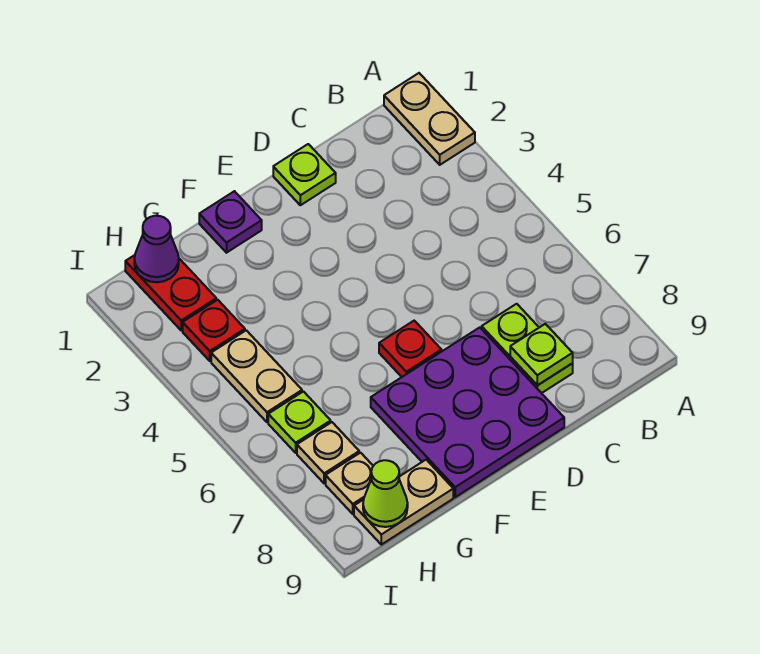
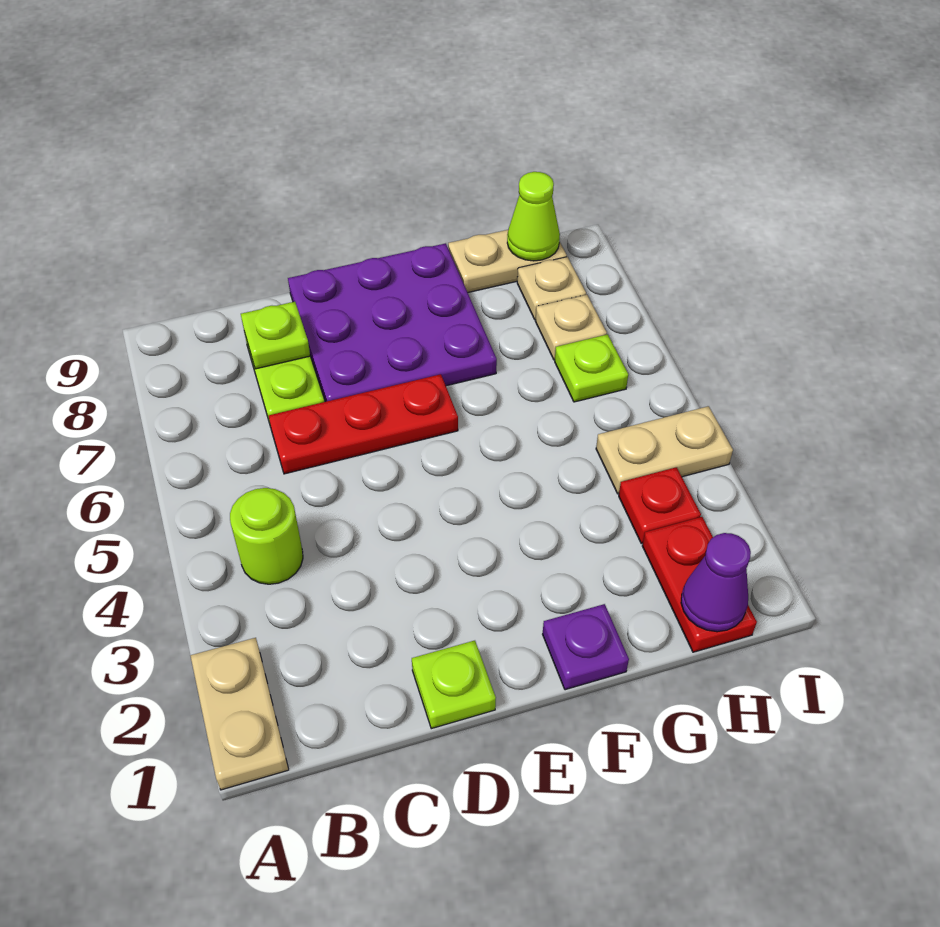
none -> lime round brick B4 level 1
red plate E6 level 1 -> red plate C6:E6 level 1
tan plate H4:H5 level 1 -> tan plate H4:I4 level 1

